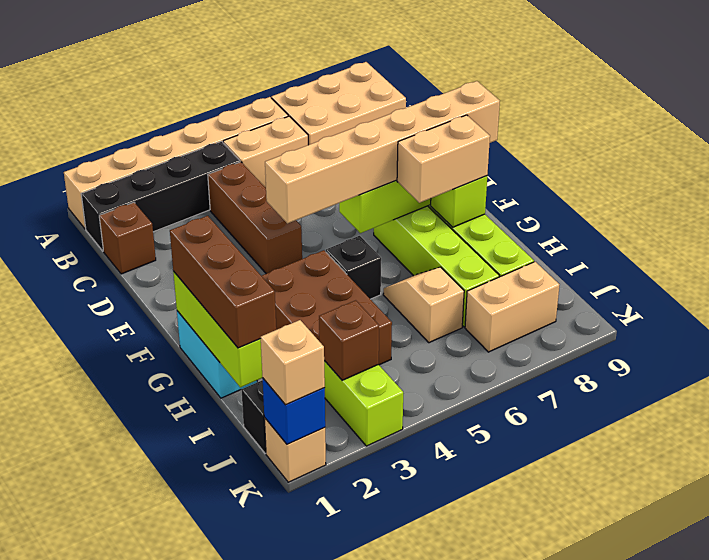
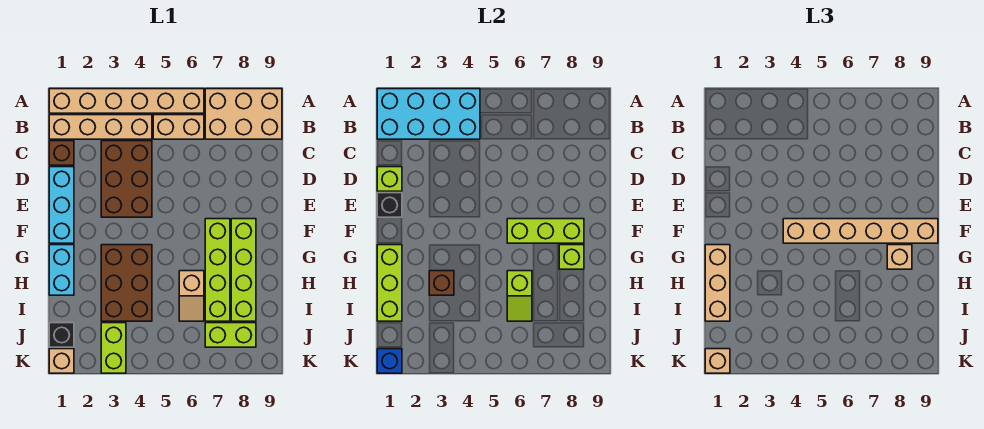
none -> cyan brick A1:B4 level 2
black brick B1:B4 level 1 -> tan brick B1:B4 level 1
brown brick C4:E4 level 1 -> brown brick C3:E4 level 1
none -> cyan brick D1:F1 level 1
none -> lime brick D1 level 2
brown brick G1:I1 level 3 -> tan brick G1:I1 level 3
black brick G5 level 1 -> black brick E1 level 2
tan brick G7:G8 level 3 -> tan brick G8 level 3
tan slope H6:I6 level 1 top I -> tan slope H6:I6 level 1 top H
none -> lime slope H6:I6 level 2 top H
brown brick J3 level 2 -> brown brick H3 level 2
tan brick J7:J8 level 1 -> lime brick J7:J8 level 1

